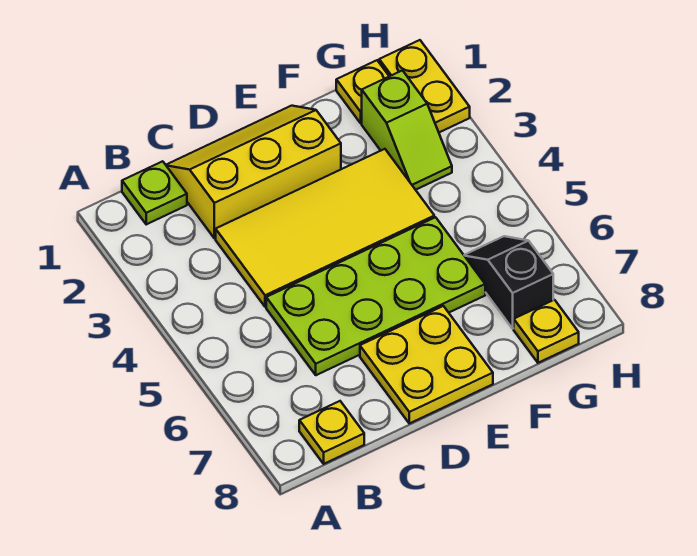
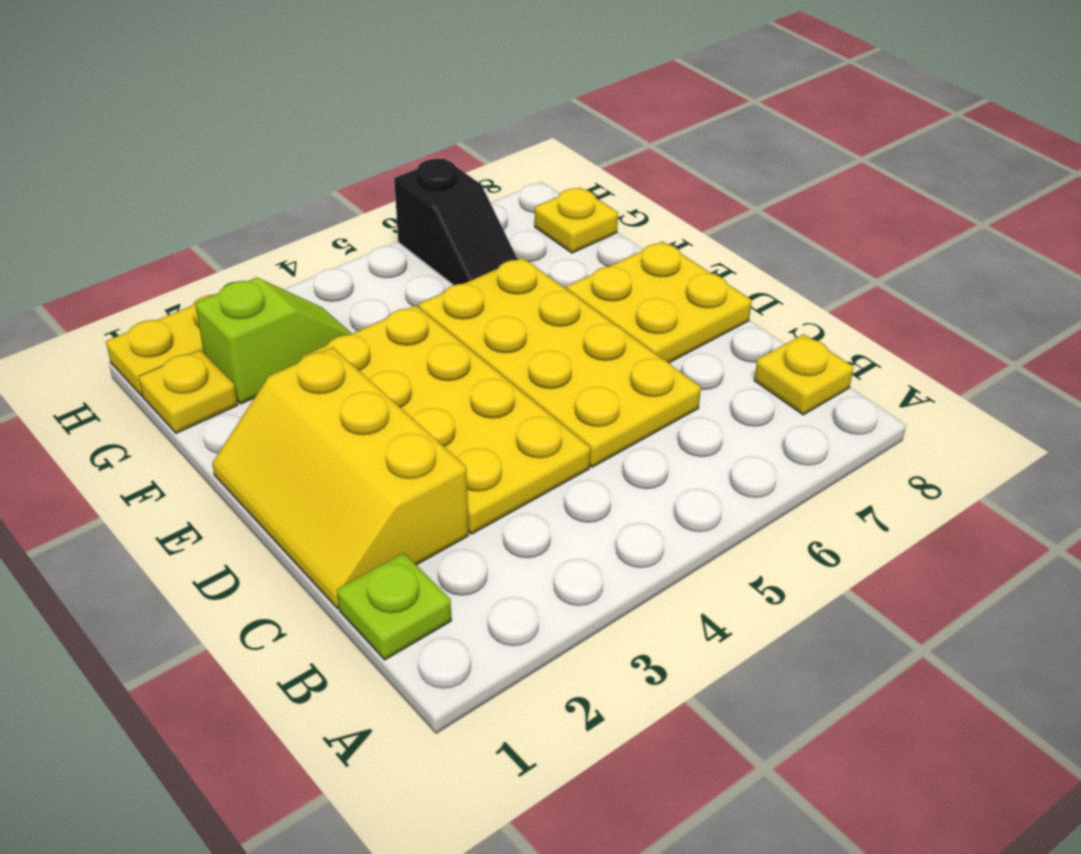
yellow tile C3:F4 level 1 -> yellow plate C3:F4 level 1
lime plate C5:F6 level 1 -> yellow plate C5:F6 level 1
black slope G6:G7 level 1 top 7 -> black slope G6:H6 level 1 top H

